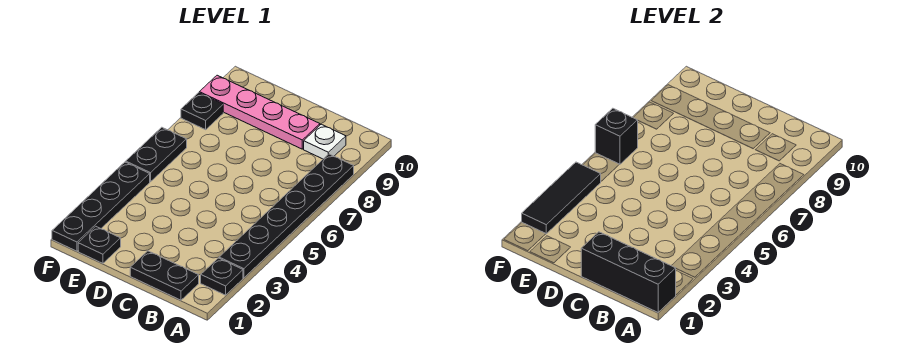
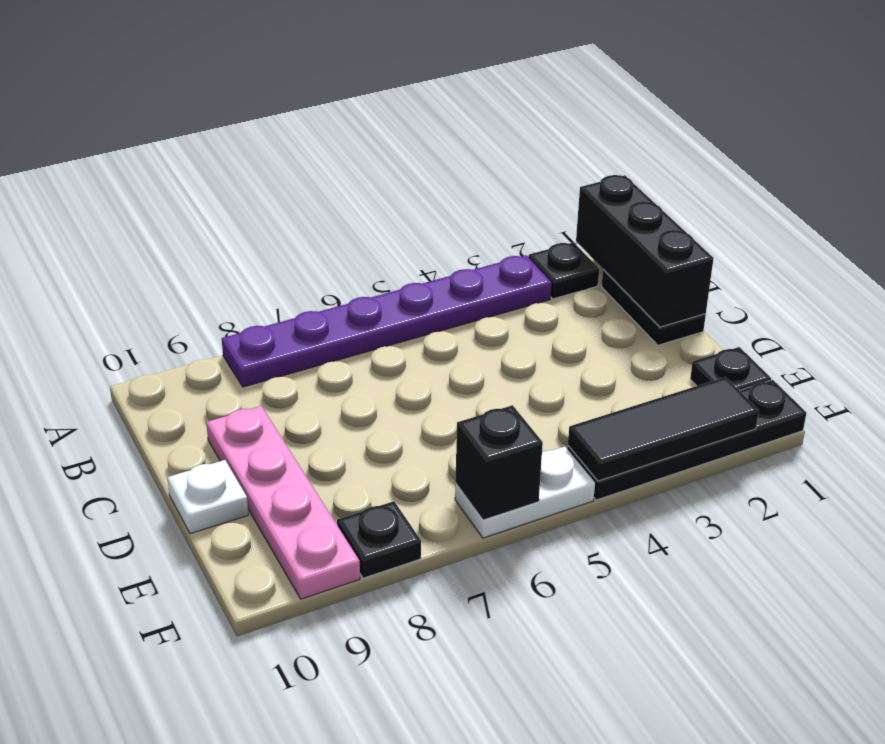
black plate A3:A8 level 1 -> purple plate A3:A8 level 1
white plate B9 level 1 -> white plate D10 level 1
black plate F5:F6 level 1 -> white plate F5:F6 level 1

